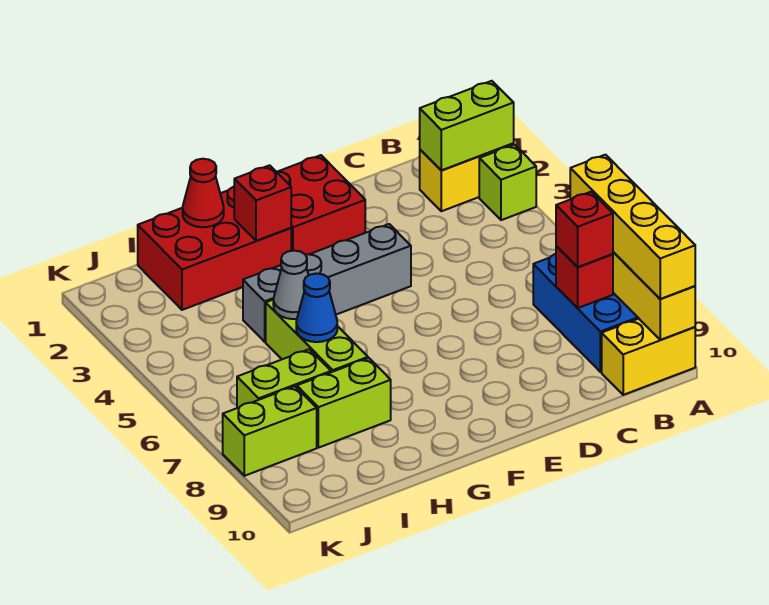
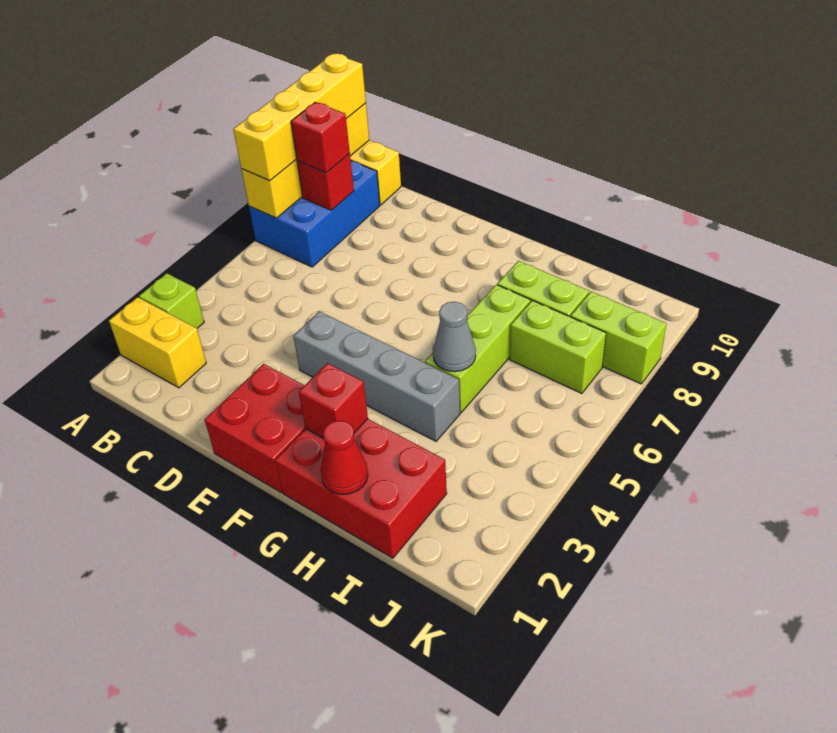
lime brick A2:B2 level 2 -> none
blue cone H6 level 2 -> none

